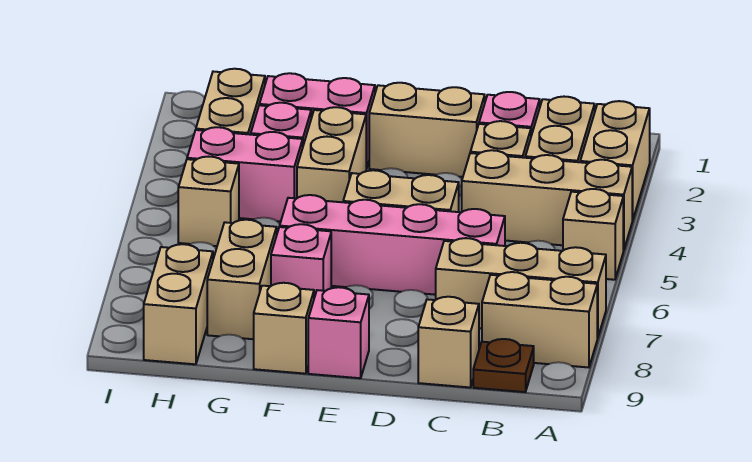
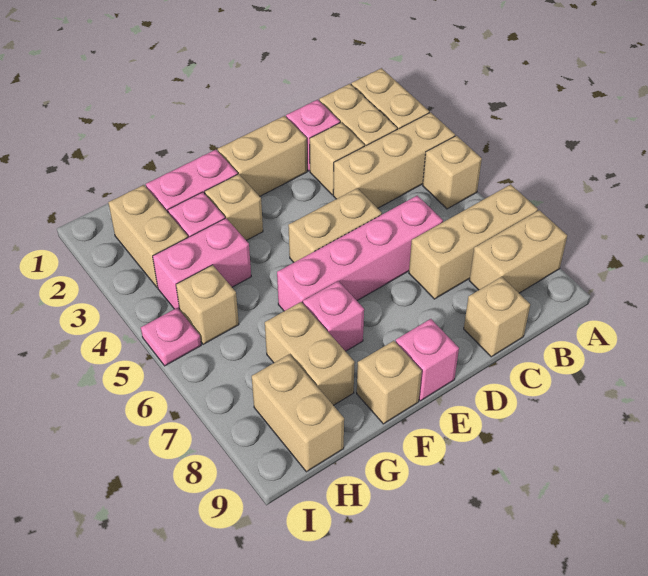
brown plate B9 level 1 -> none
tan brick F3:F4 level 1 -> tan brick F3 level 1
none -> pink plate I5 level 1

